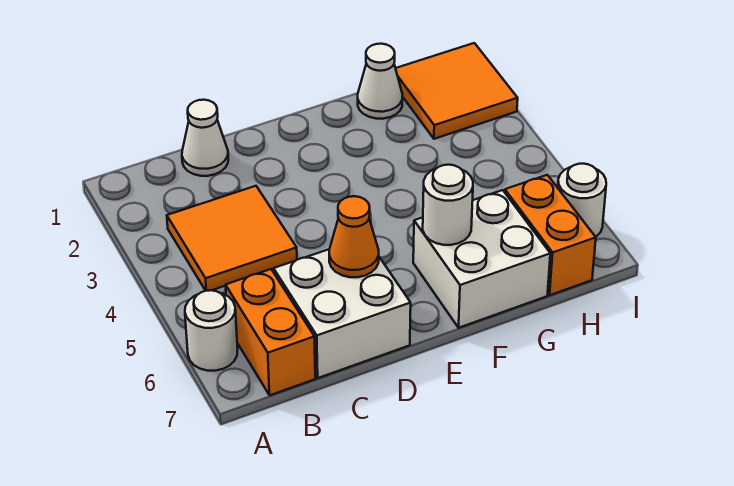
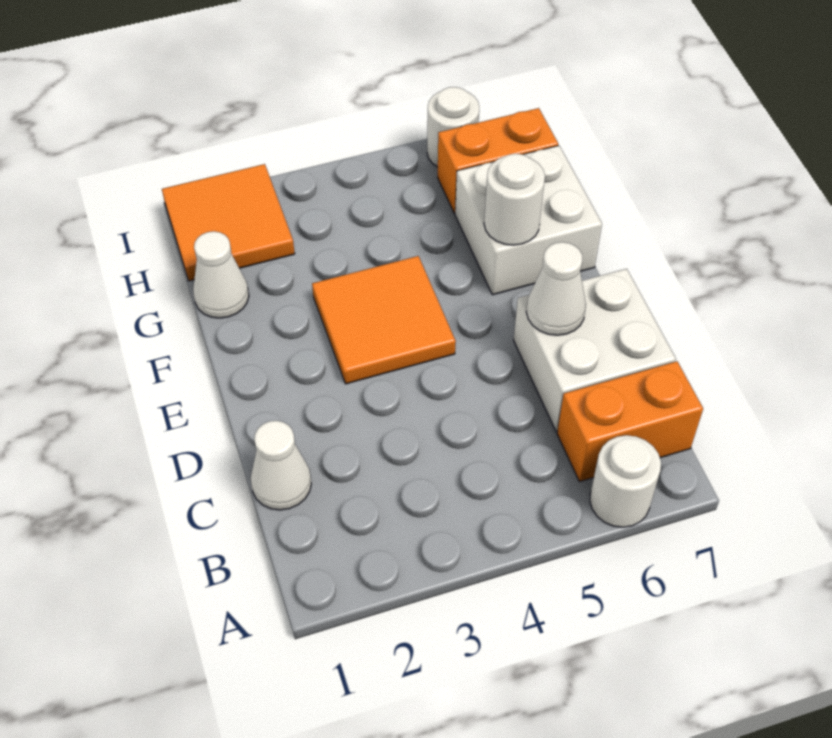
orange tile B3:C4 level 1 -> orange tile E3:F4 level 1
orange cone D6 level 2 -> white cone D6 level 2

